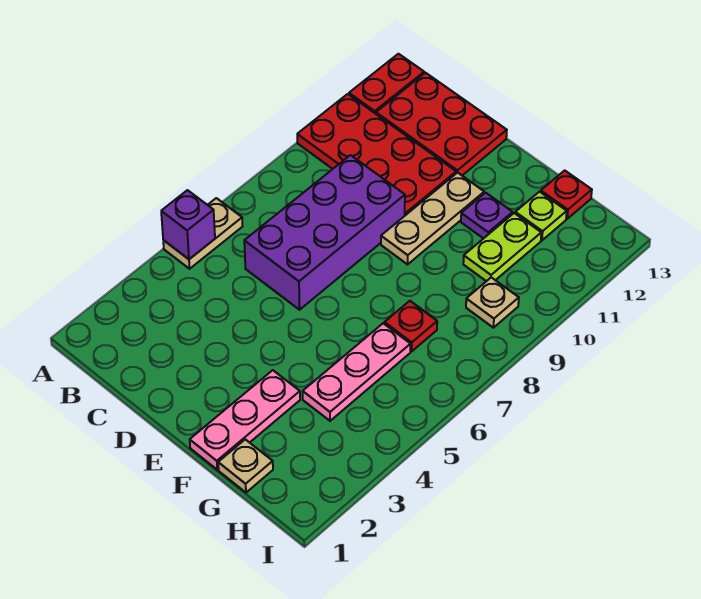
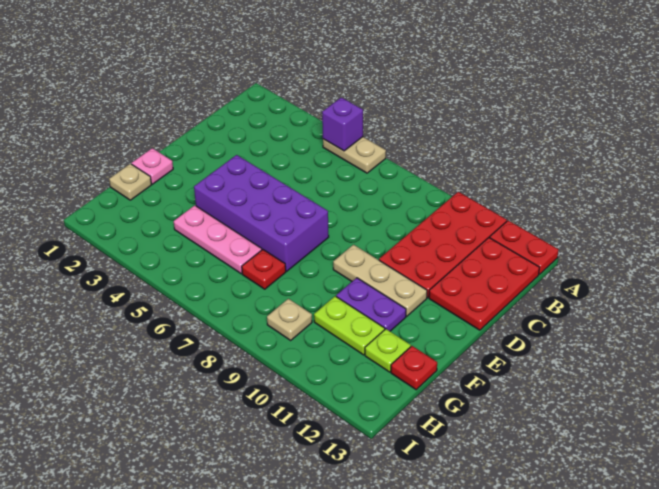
purple brick C6:D9 level 1 -> purple brick E4:F7 level 1
pink plate F1:F3 level 1 -> pink plate F1 level 1
purple plate F11 level 1 -> purple plate F10:F11 level 1

